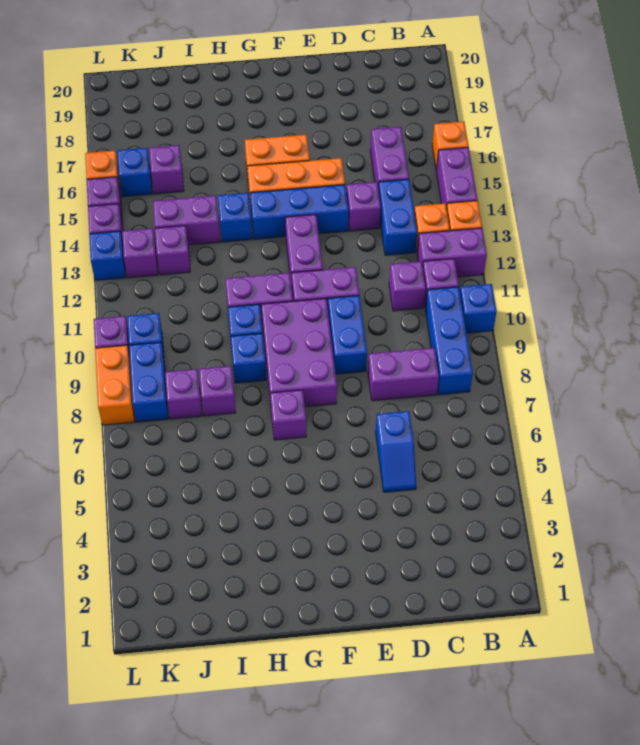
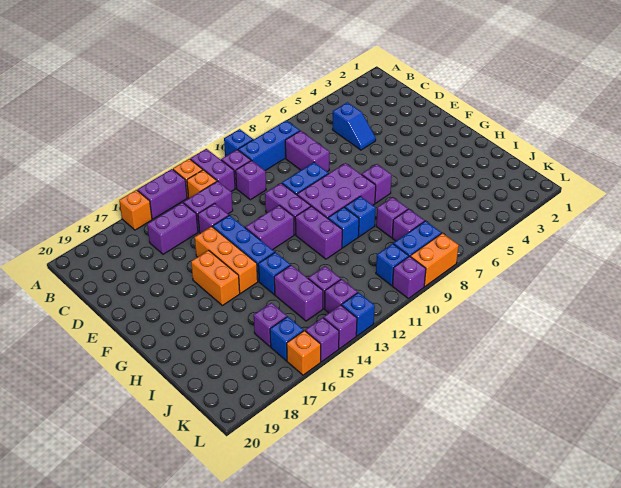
blue brick C13:C14 level 1 -> purple brick C13:C14 level 1
blue slope D5:D6 level 1 top 6 -> blue slope C5:D5 level 1 top C

